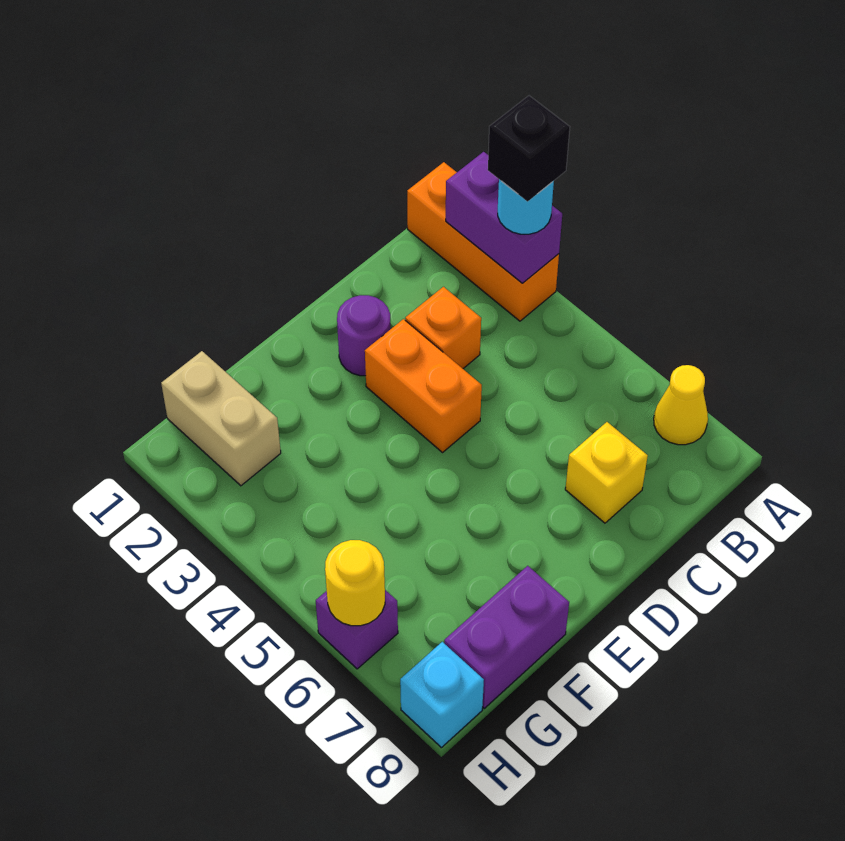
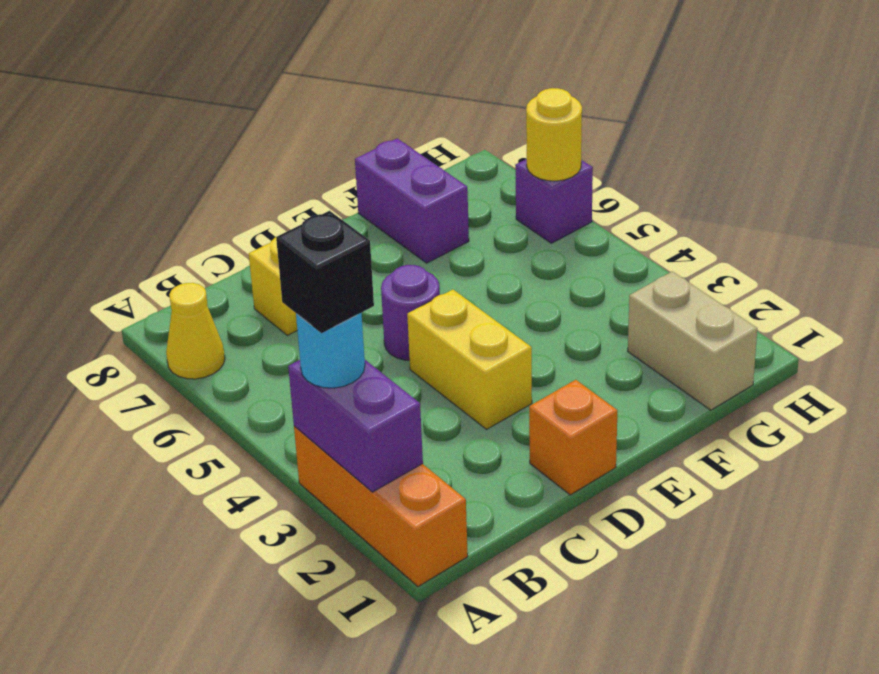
orange brick C3 level 1 -> orange brick D1 level 1
purple round brick D2 level 1 -> purple round brick D5 level 1
orange brick D3:D4 level 1 -> yellow brick D3:D4 level 1
purple brick F8:G8 level 1 -> purple brick F7:F8 level 1
cyan brick H8 level 1 -> none

